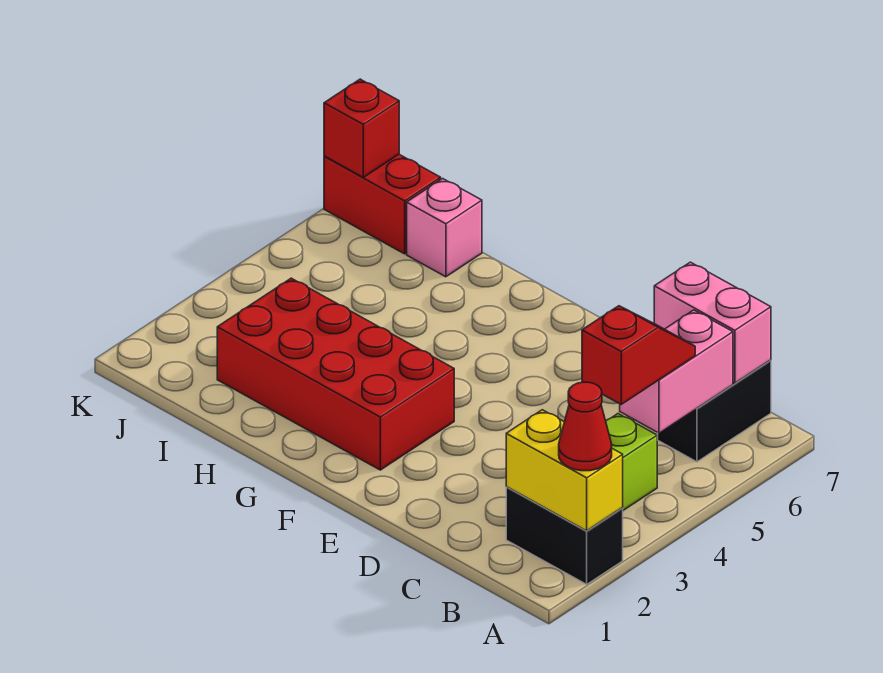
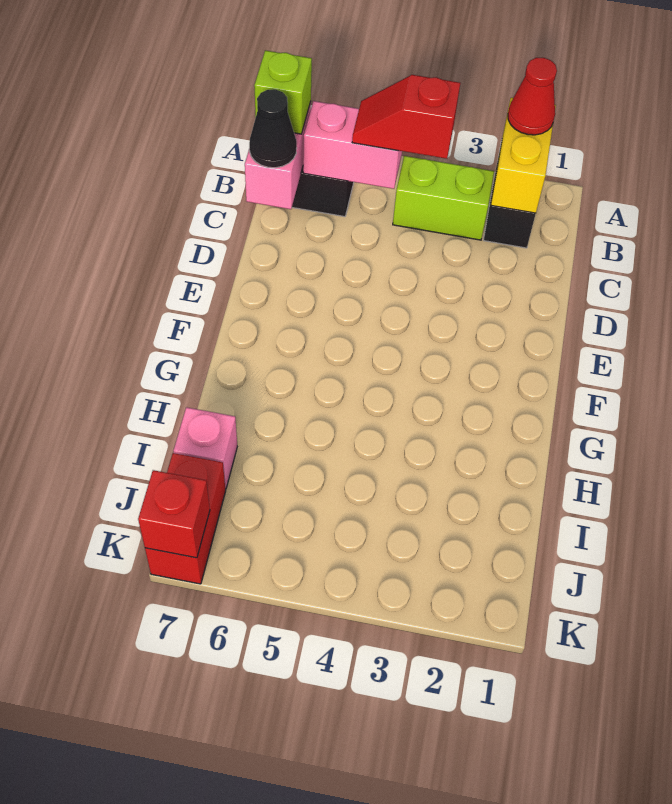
none -> lime brick B7 level 3
none -> black cone C7 level 3
red brick F2:I3 level 1 -> none

